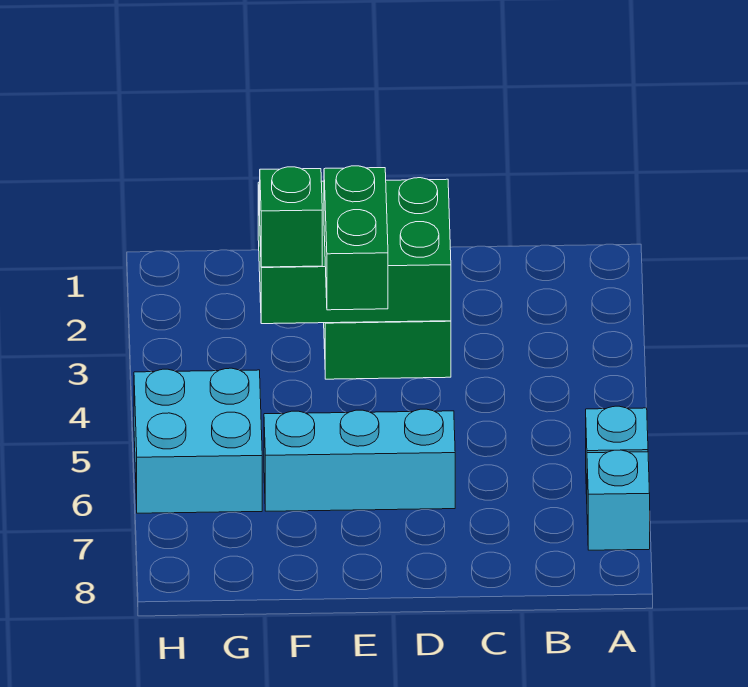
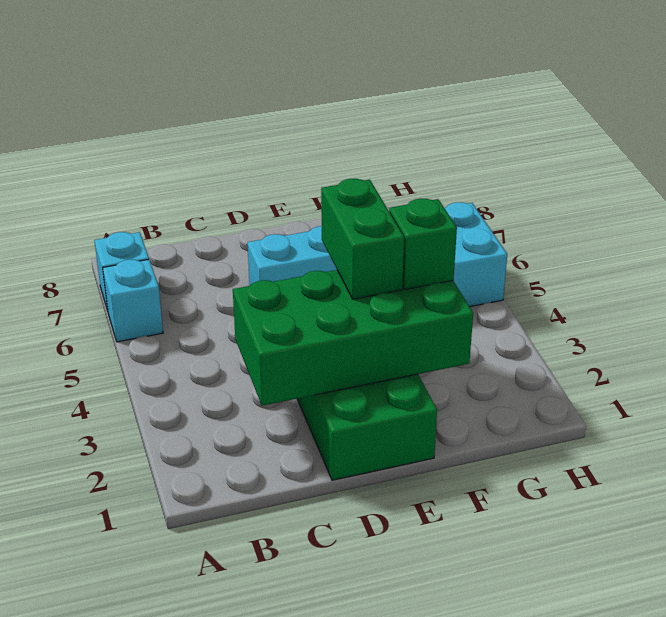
green brick D2:F3 level 2 -> green brick C2:F3 level 2

